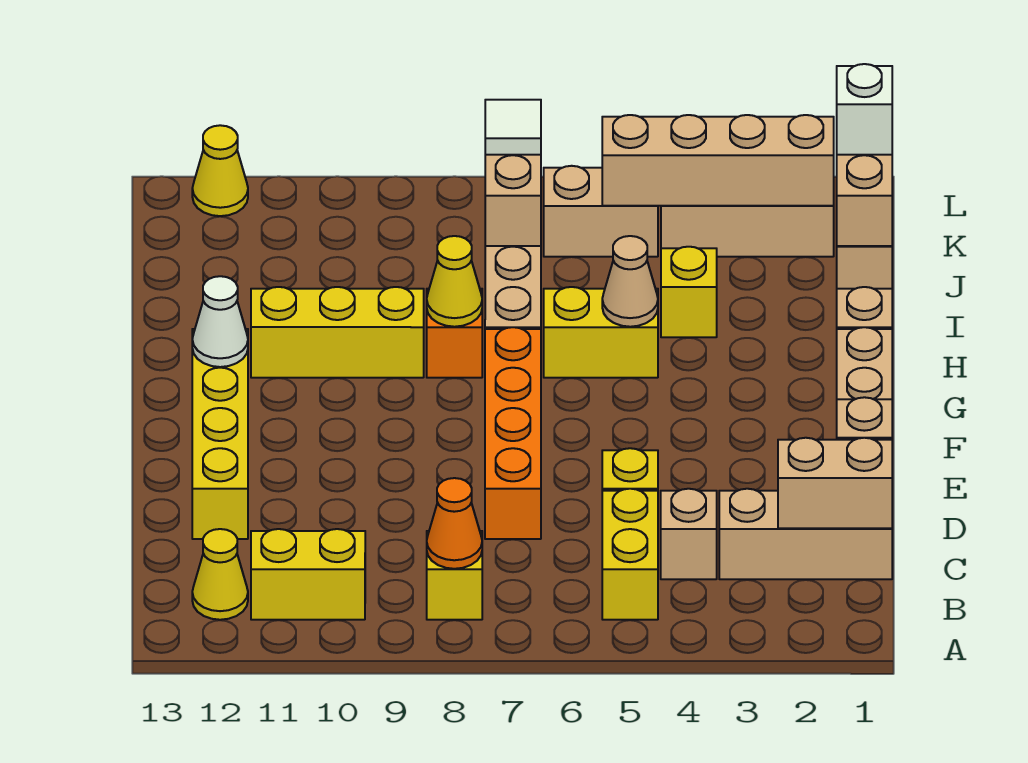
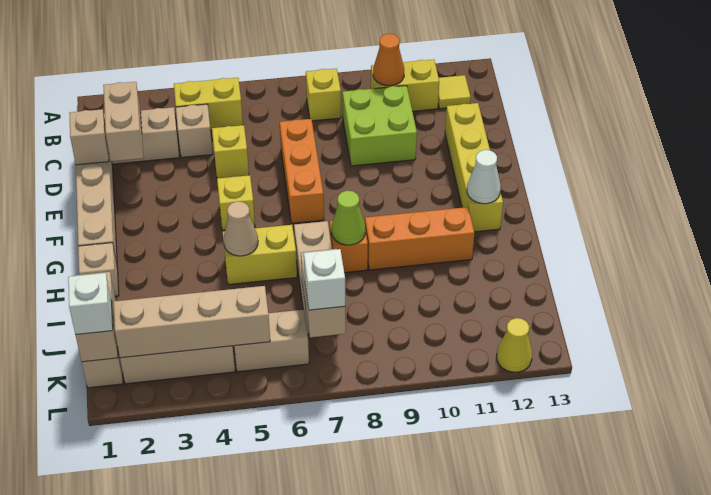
yellow brick B5:C5 level 1 -> yellow brick B4:B5 level 1
orange cone B8 level 2 -> orange cone B10 level 2
yellow cone B12 level 1 -> yellow tile B12 level 1
tan brick C1:C2 level 2 -> tan brick C2:D2 level 2
none -> lime brick C9:D10 level 1
orange brick D7:G7 level 1 -> orange brick D7:F7 level 1
yellow cone H8 level 2 -> lime cone H8 level 2
yellow brick H9:H11 level 1 -> orange brick H9:H11 level 1
yellow brick I4 level 1 -> yellow brick F5 level 1
white tile K7 level 3 -> white brick K7 level 3

